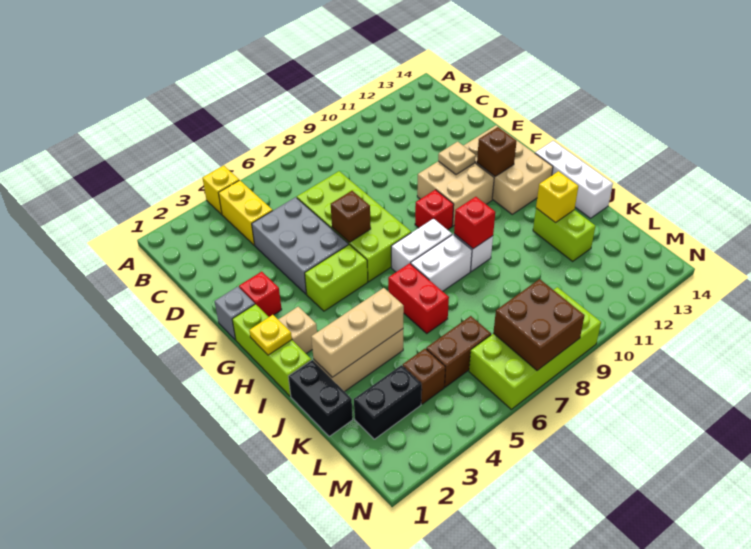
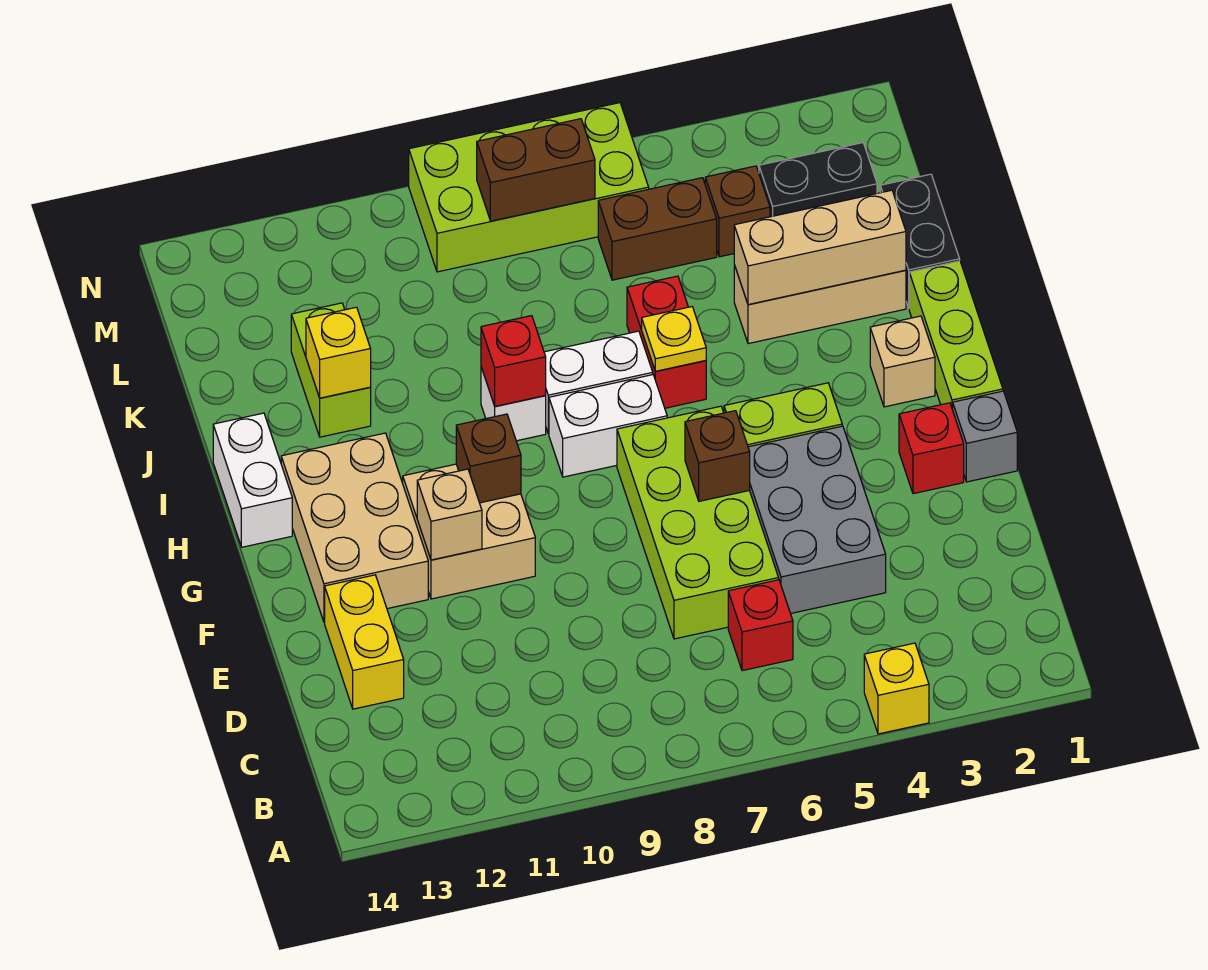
yellow brick B4:C4 level 1 -> yellow brick D13:E13 level 1
tan plate F11 level 2 -> tan brick F11 level 2
red brick G9 level 1 -> red brick C6 level 1
brown brick G12 level 2 -> brown brick G10 level 2
yellow plate H1 level 2 -> yellow plate I6 level 2
white brick H14:J14 level 1 -> white brick H14:I14 level 1
brown brick M7:N8 level 2 -> brown brick M7:M8 level 2

